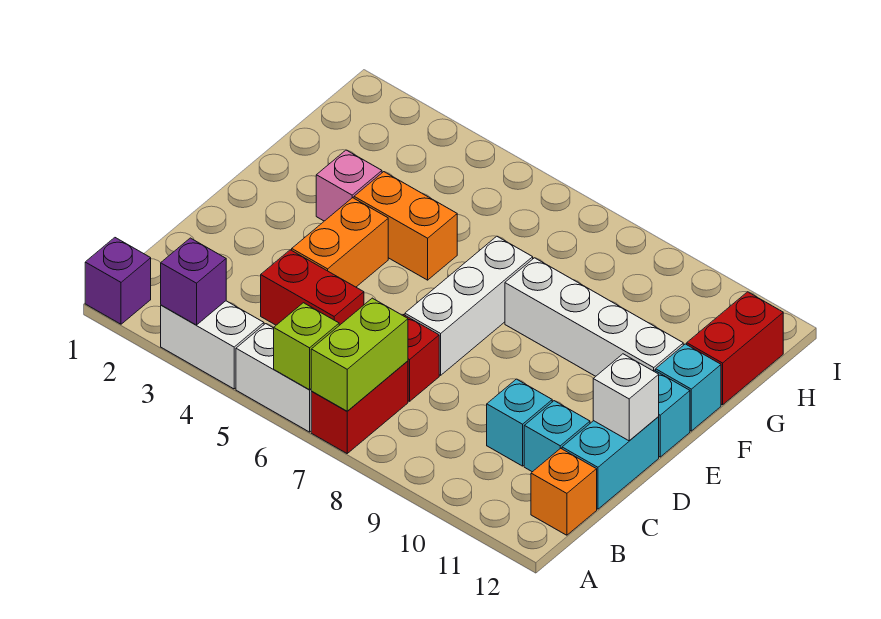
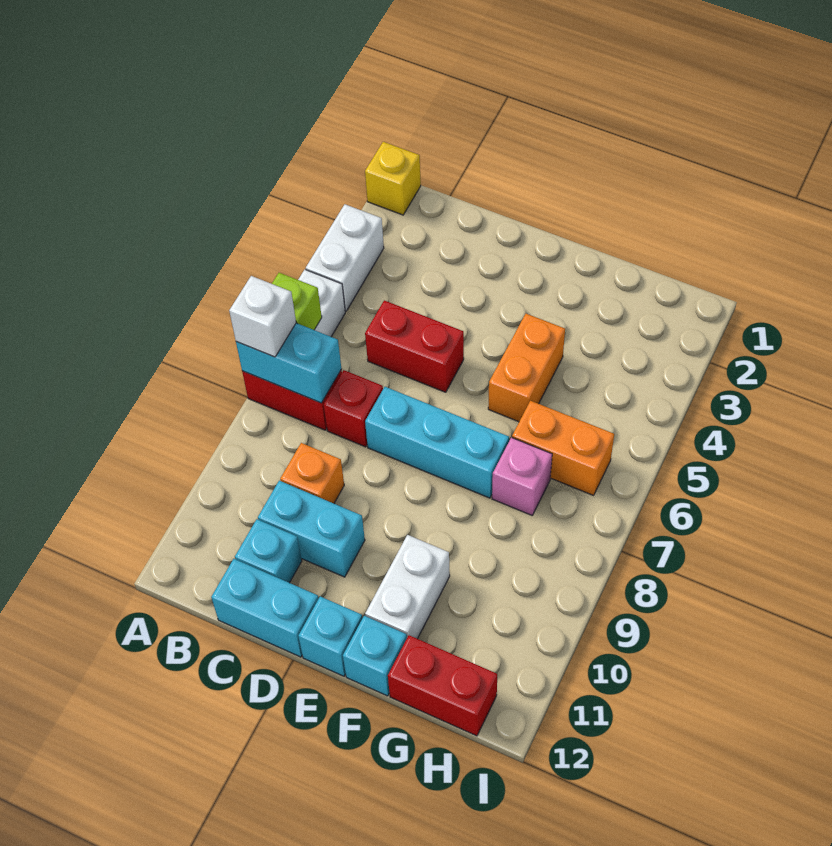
purple brick A1 level 1 -> yellow brick A1 level 1
purple brick A3 level 2 -> none
lime brick A7:B7 level 2 -> cyan brick A7:B7 level 2
orange brick B12 level 1 -> orange brick C9 level 1
red brick C4:C5 level 1 -> red brick C5:D5 level 1
cyan brick C10 level 1 -> cyan brick C10:D10 level 1
orange brick D4:E4 level 1 -> orange brick G6:H6 level 1
white brick D7:F7 level 1 -> cyan brick D7:F7 level 1
white brick D12 level 2 -> white brick A7 level 3
pink brick F3 level 1 -> pink brick G7 level 1
white brick F8:F11 level 1 -> white brick F10:F11 level 1

